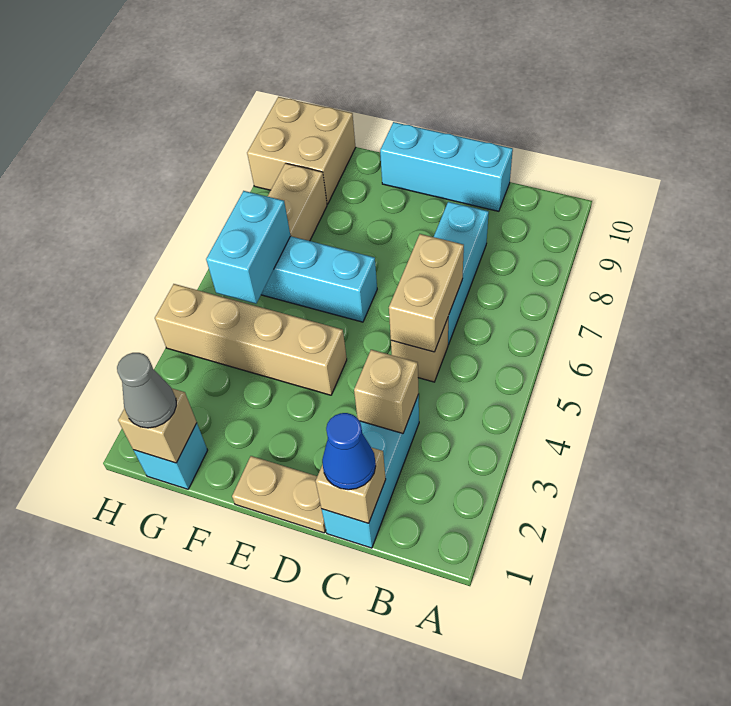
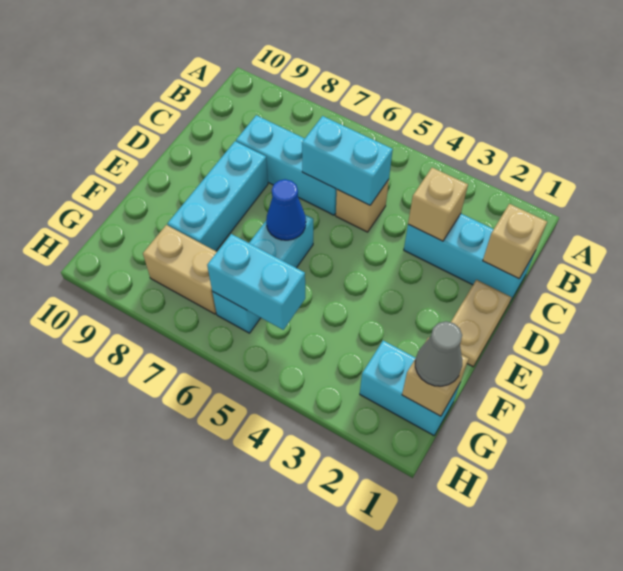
blue cone C1 level 3 -> blue cone E6 level 2
tan brick C5:C6 level 2 -> cyan brick C5:C6 level 2
cyan brick C10:E10 level 1 -> cyan brick D8:F8 level 1
tan brick E4:H4 level 1 -> none
cyan brick G1 level 1 -> cyan brick G1:G2 level 1
tan brick G9:H10 level 1 -> none

